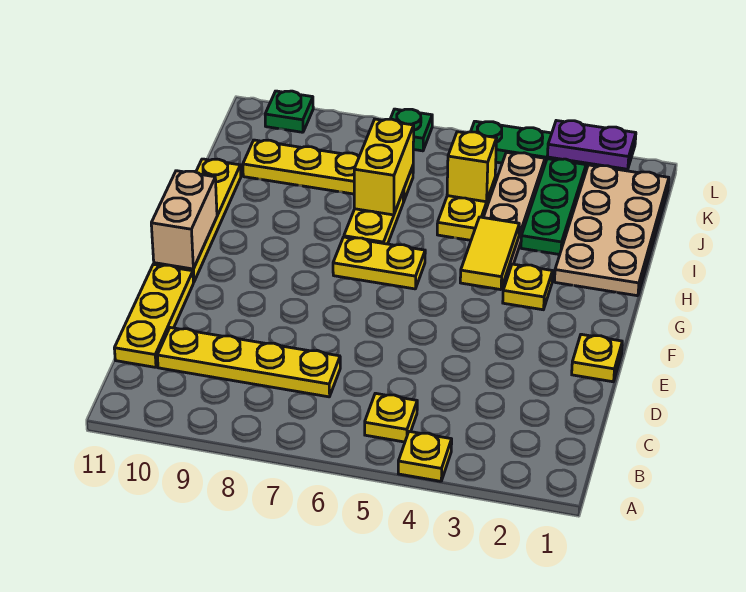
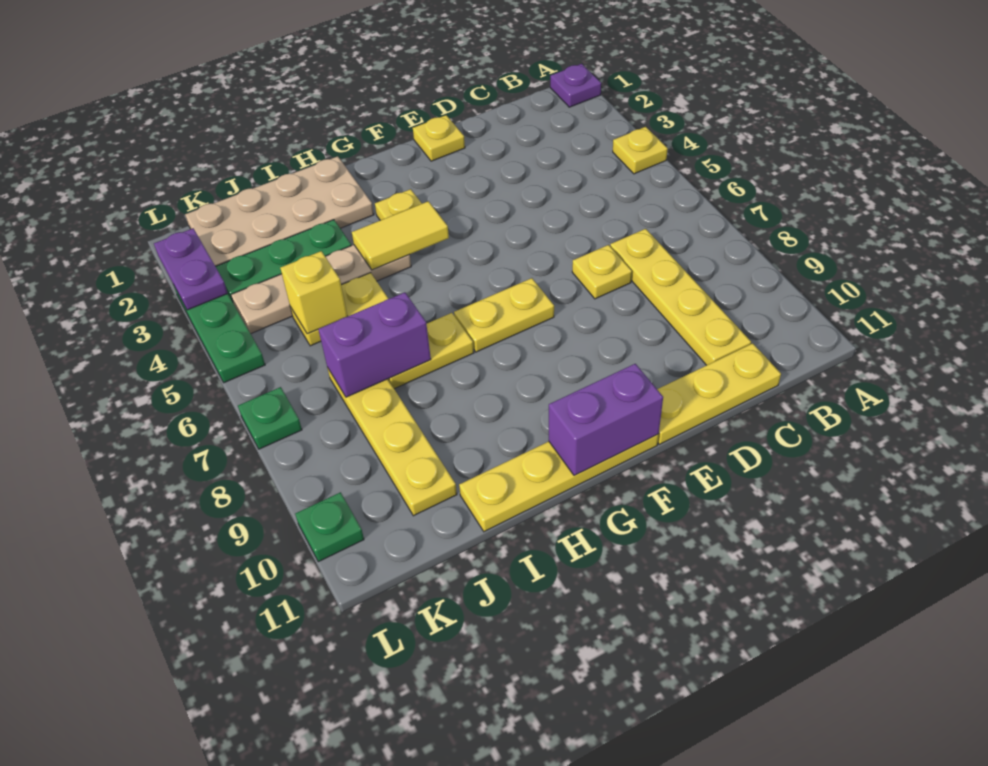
none -> purple plate A1 level 1
yellow plate B5 level 1 -> yellow plate D7 level 1
tan brick F11:G11 level 2 -> purple brick F11:G11 level 2
yellow plate G6:G7 level 1 -> yellow plate F7:G7 level 1
yellow brick I7:J7 level 2 -> purple brick I7:J7 level 2

